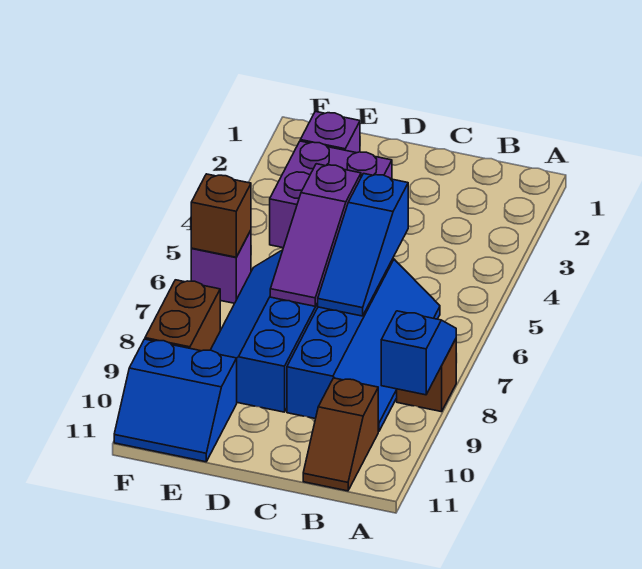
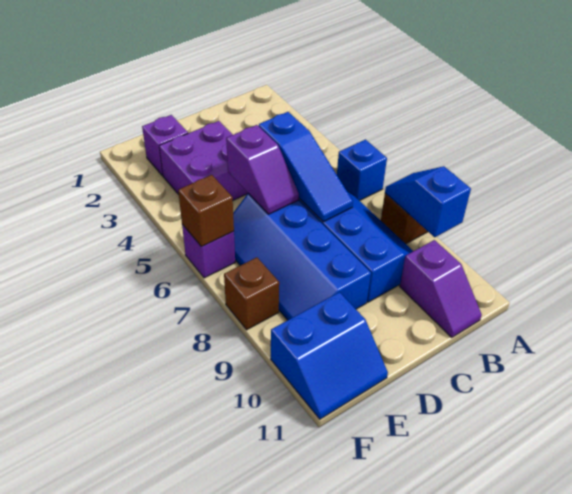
none -> blue brick A6 level 1
brown slope B10:B11 level 1 top 10 -> purple slope B10:B11 level 1 top 10
purple slope D5:D7 level 2 top 5 -> purple slope D5:D6 level 2 top 5
brown brick F8:F9 level 1 -> brown brick F8 level 1

